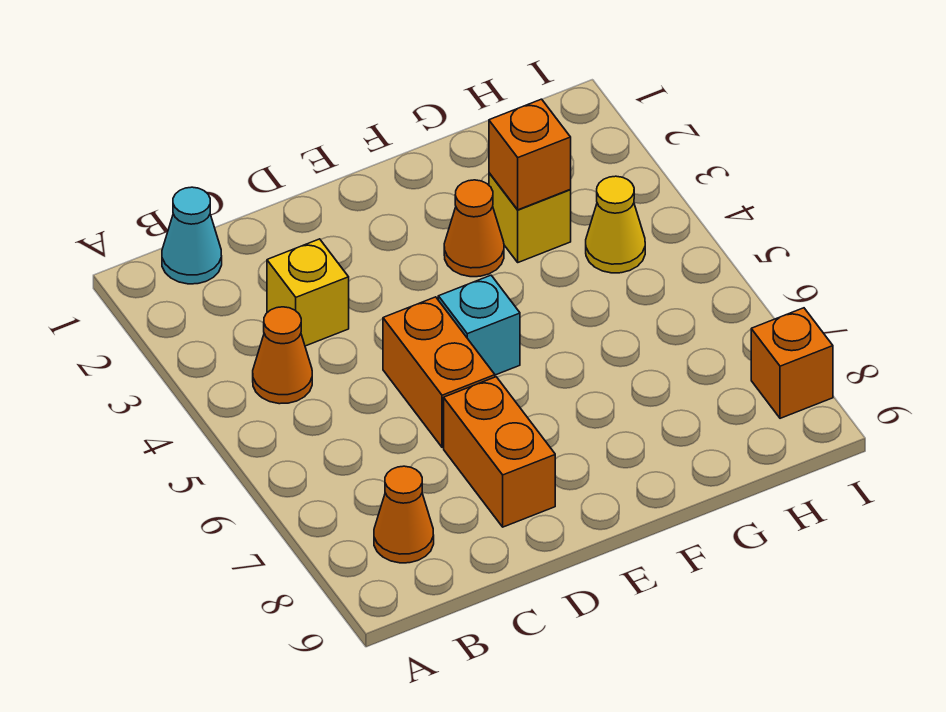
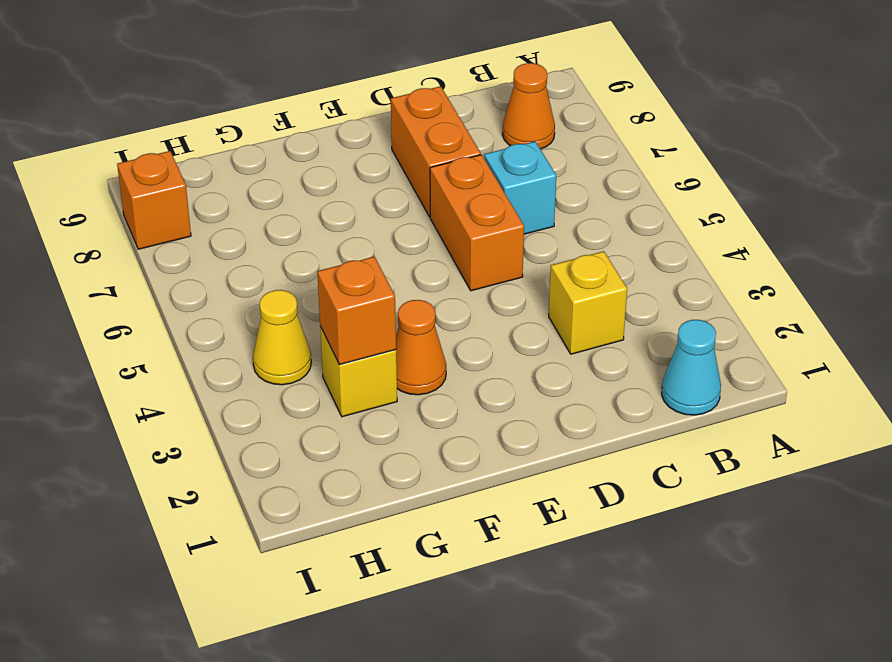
orange cone B4 level 1 -> none
cyan brick E5 level 1 -> cyan brick C6 level 1

